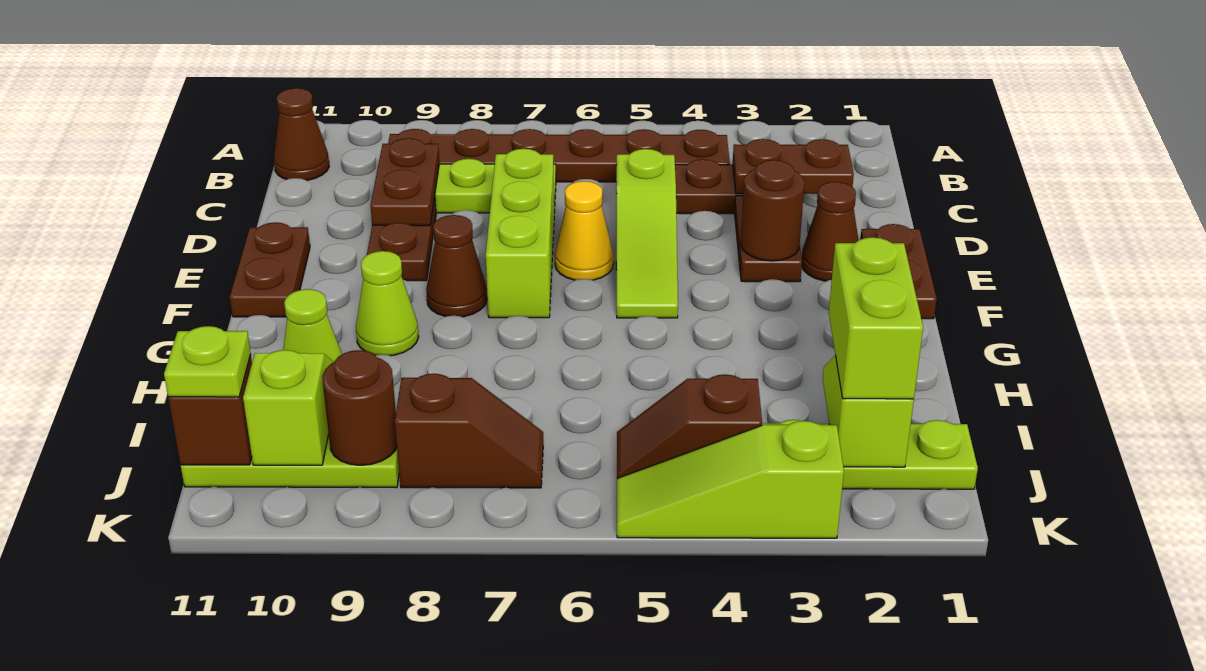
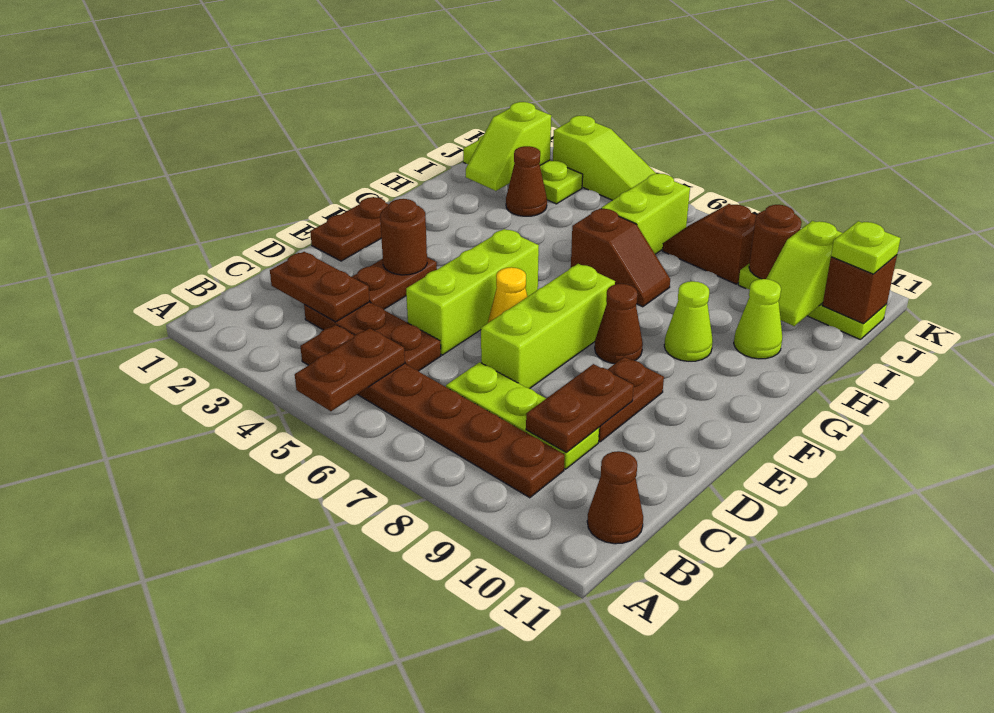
lime slope D5:F5 level 1 top D -> lime brick D5:F5 level 1
brown cone E2 level 1 -> brown cone I3 level 1
brown plate E11:F11 level 1 -> brown plate A5:B5 level 2
lime brick I2:J2 level 3 -> lime brick I6:J6 level 1
brown slope J4:J5 level 1 top 4 -> brown slope H6:H7 level 1 top 6

